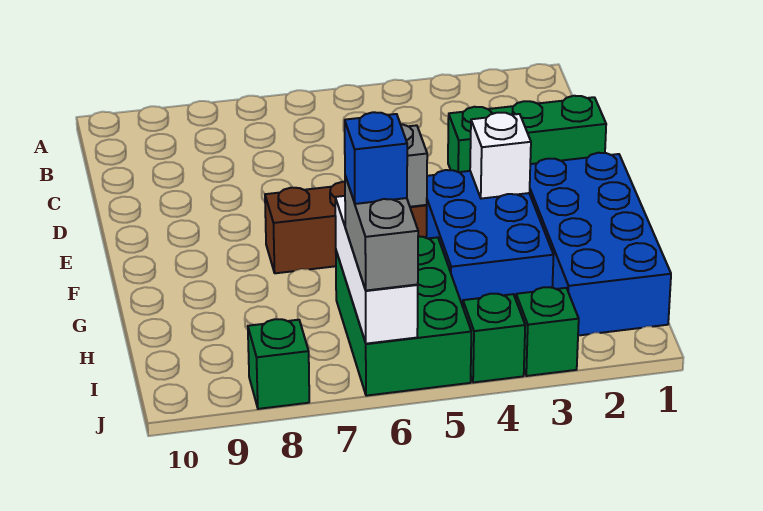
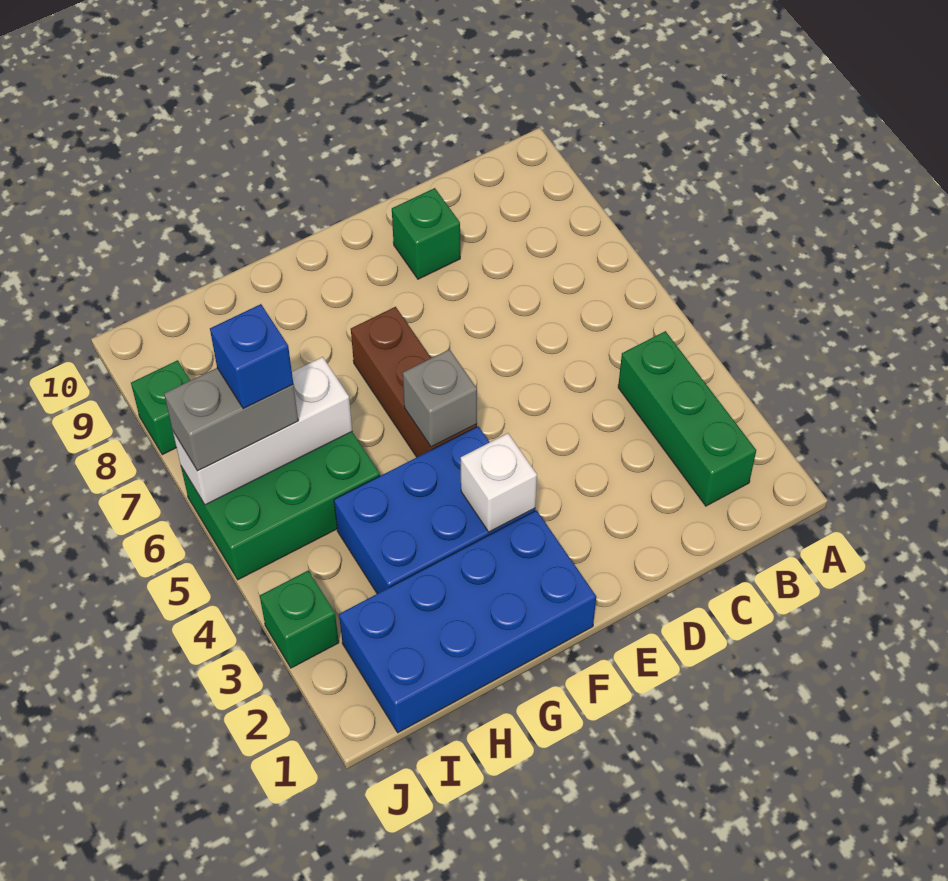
green brick D1:D3 level 1 -> green brick B2:B4 level 1
green brick J4 level 1 -> green brick D9 level 1

